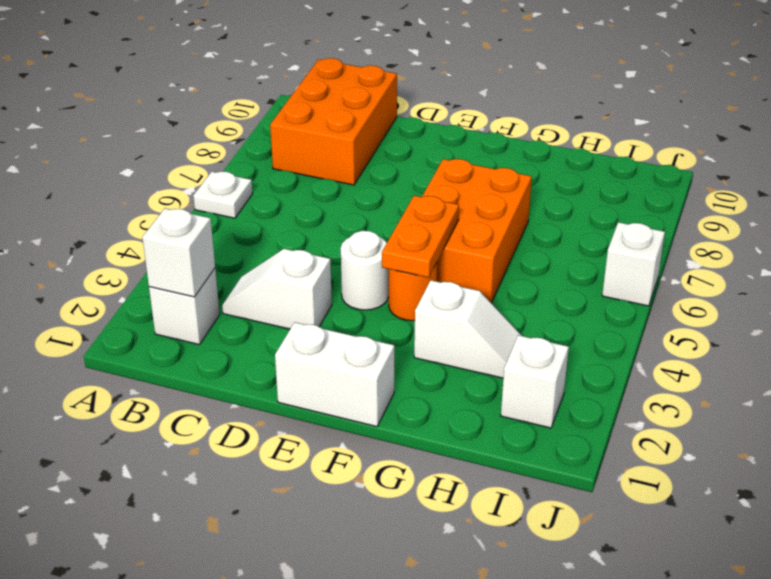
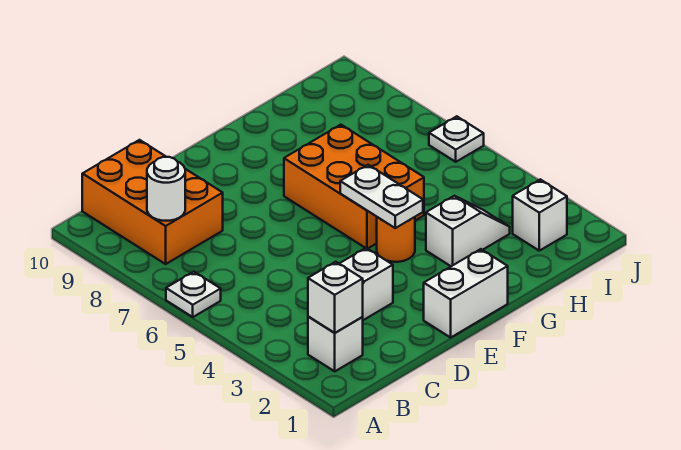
white round brick E4 level 1 -> white round brick B8 level 2
orange plate F4:F5 level 2 -> white plate F4:F5 level 2
white brick J6 level 1 -> white plate J6 level 1

